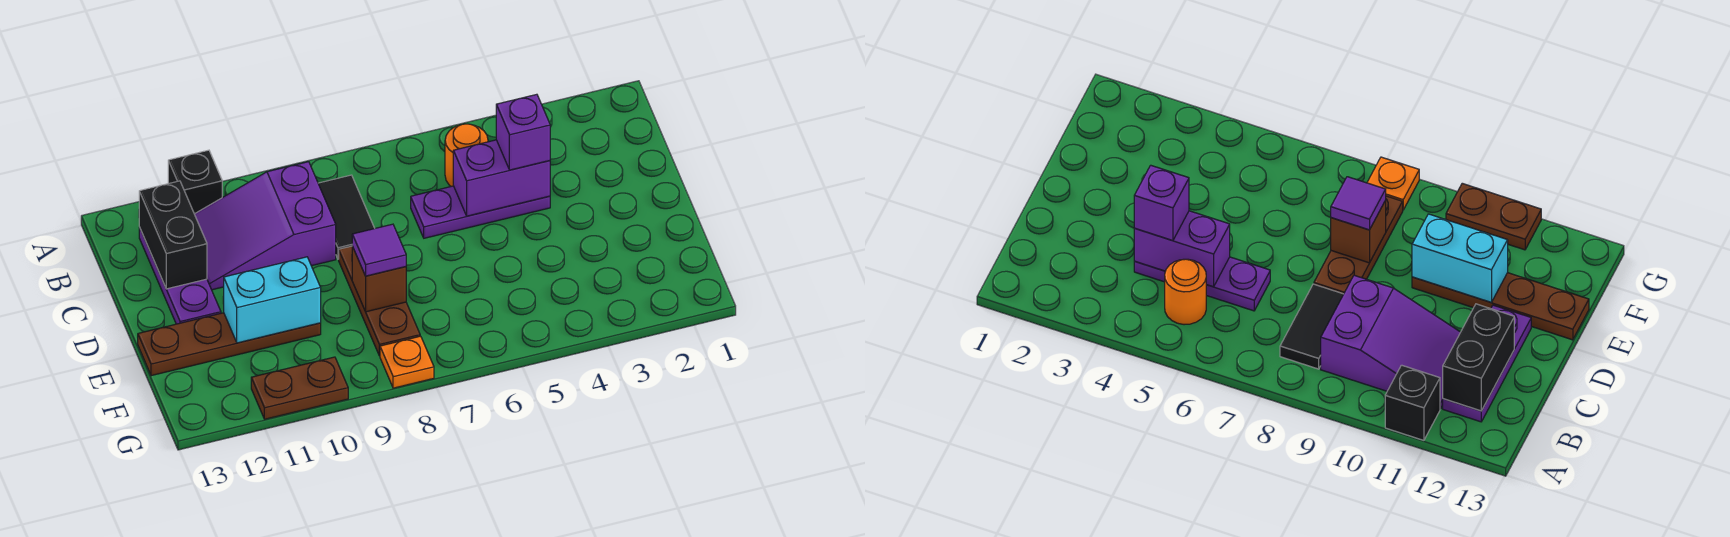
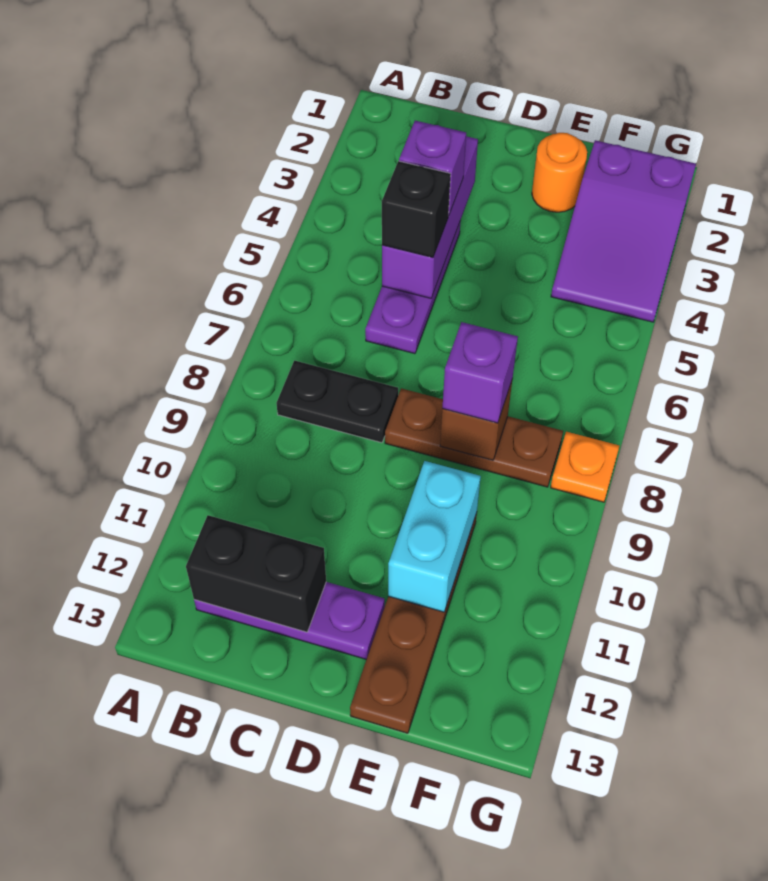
black brick A11 level 1 -> black brick C5 level 3
orange round brick B5 level 1 -> orange round brick E2 level 1
black tile B8:C8 level 1 -> black plate B8:C8 level 1
purple slope B9:C11 level 1 top 9 -> purple slope F2:G4 level 1 top 2
purple brick C4:C5 level 2 -> purple brick C3:C5 level 2
purple tile E8 level 3 -> purple brick E8 level 3
brown plate G10:G11 level 1 -> none

